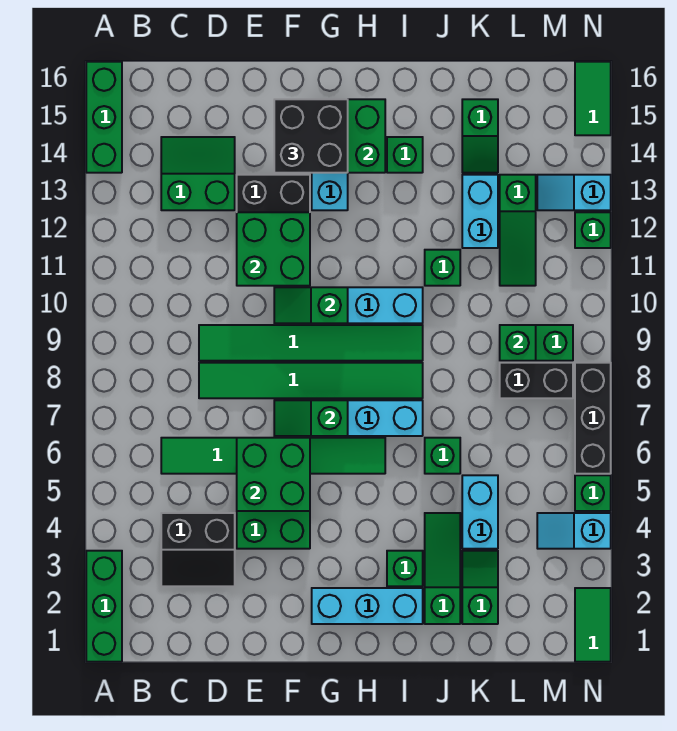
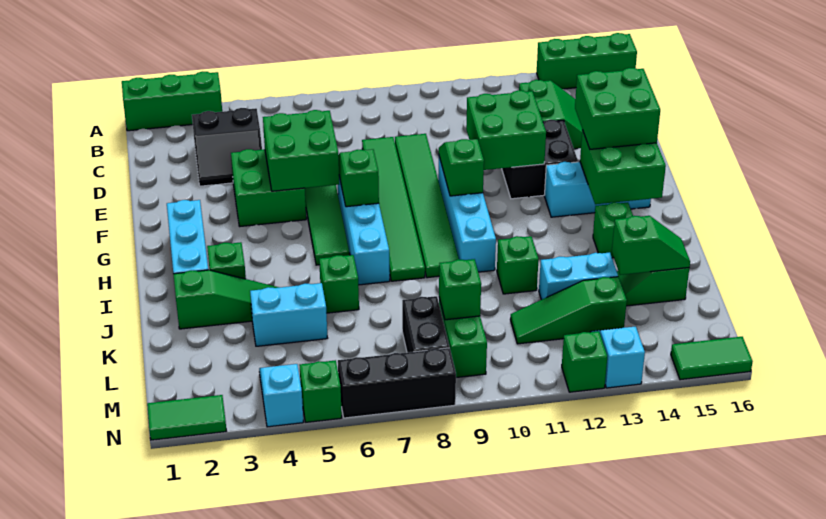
black slope C3:D4 level 1 top 4 -> black slope C3:D4 level 1 top C
black brick F14:G15 level 3 -> green brick F14:G15 level 3
green slope K2:K3 level 1 top 2 -> green slope K14:K15 level 2 top 14

